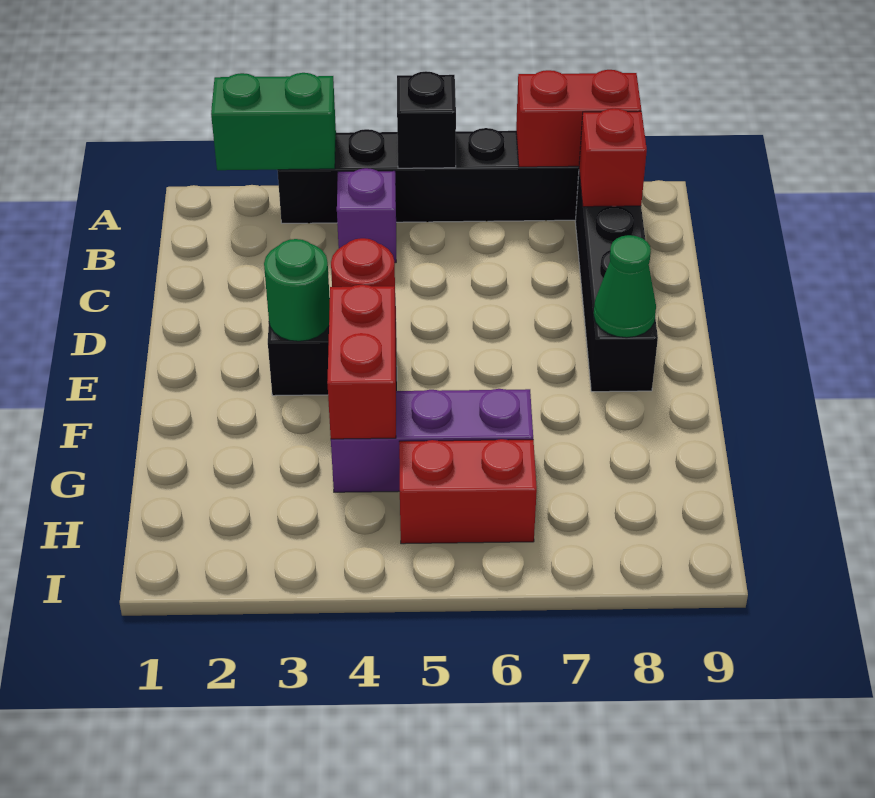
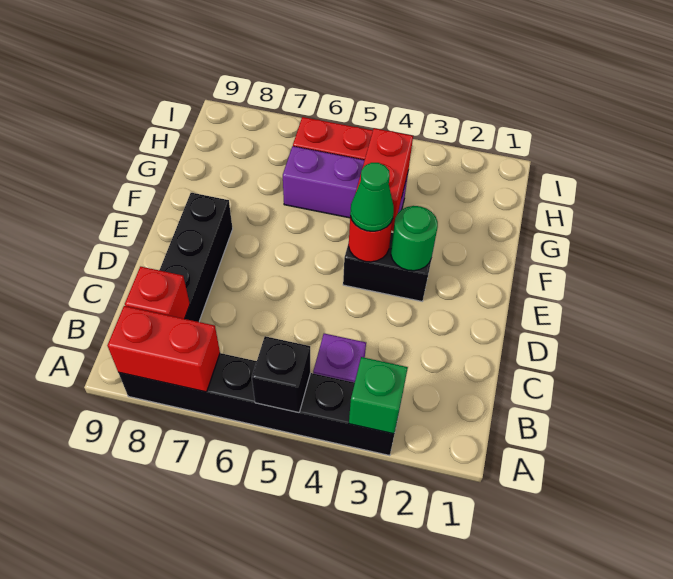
green brick A2:A3 level 2 -> green brick A3 level 2
green cone E8 level 2 -> green cone E4 level 3

